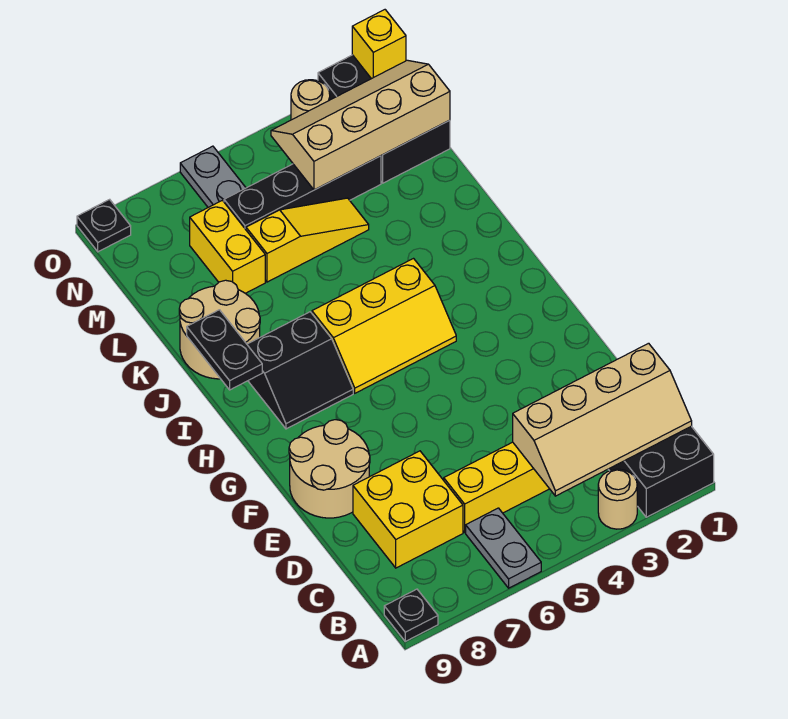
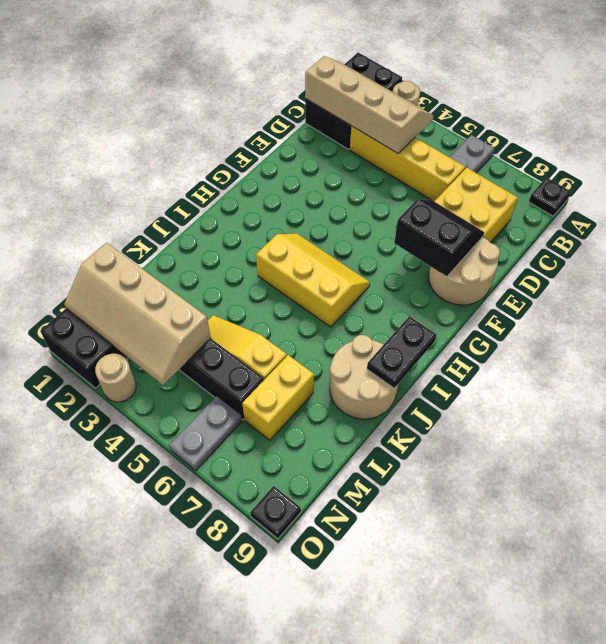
black slope H7:I8 level 1 top I -> black slope E7:F8 level 2 top F
yellow brick O1 level 2 -> none

